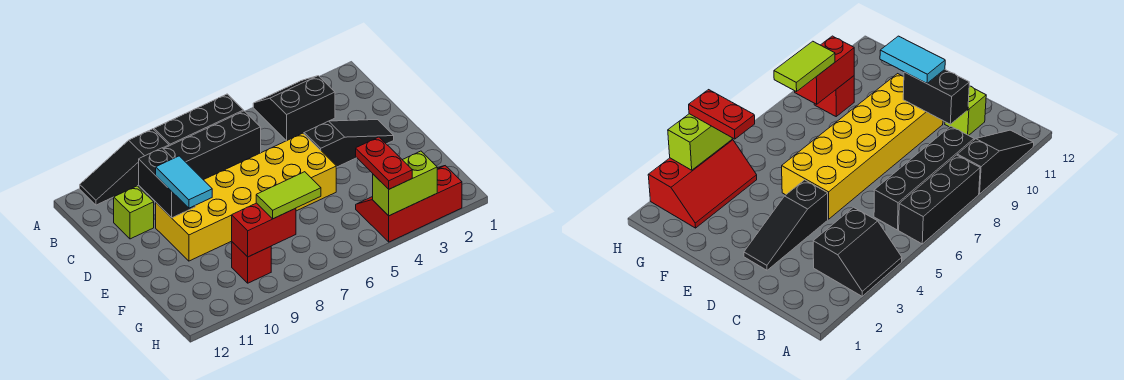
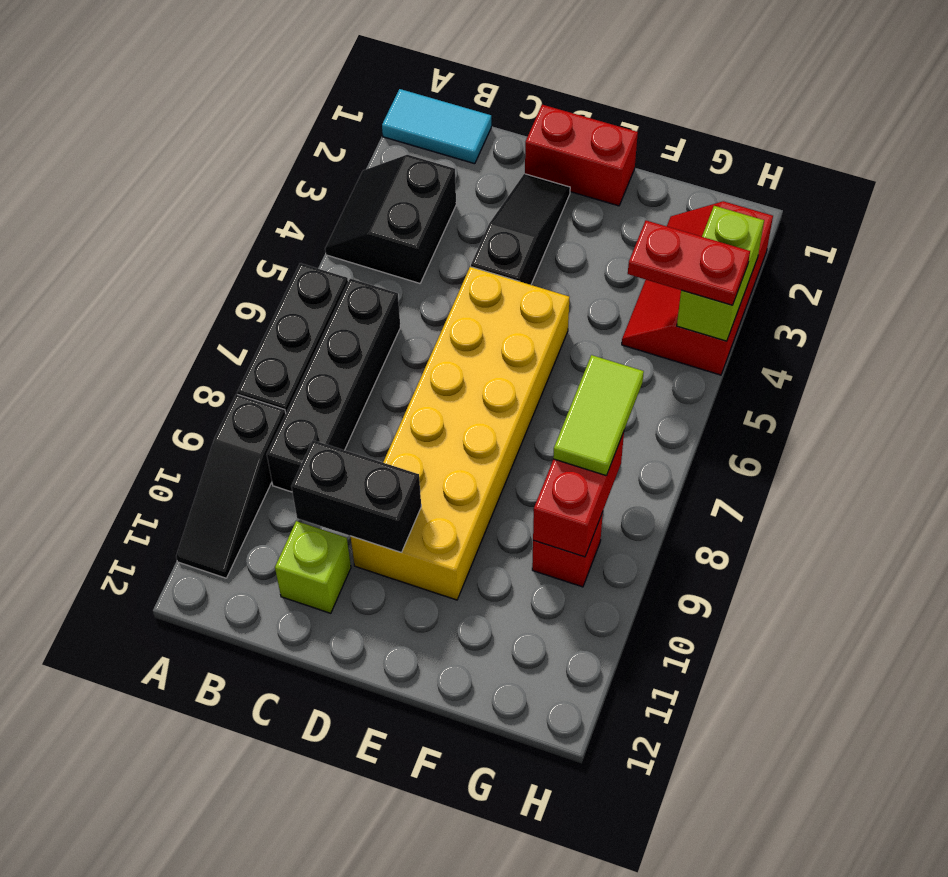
none -> red brick D1:E1 level 1
cyan tile D10:E10 level 3 -> cyan tile A1:B1 level 1

